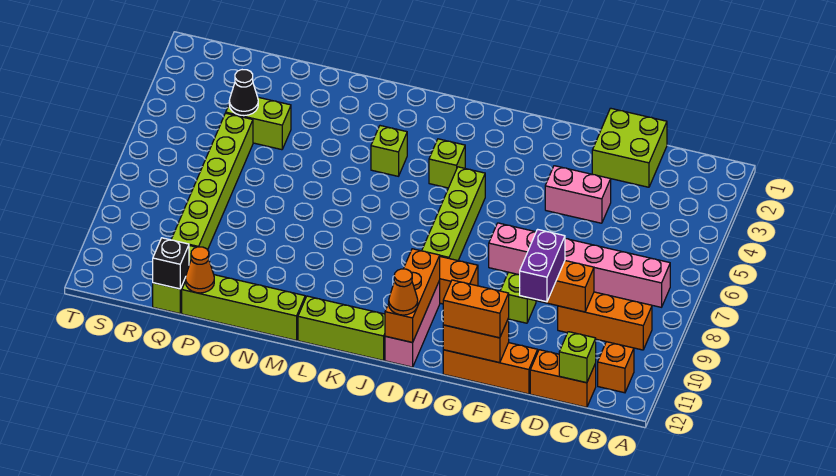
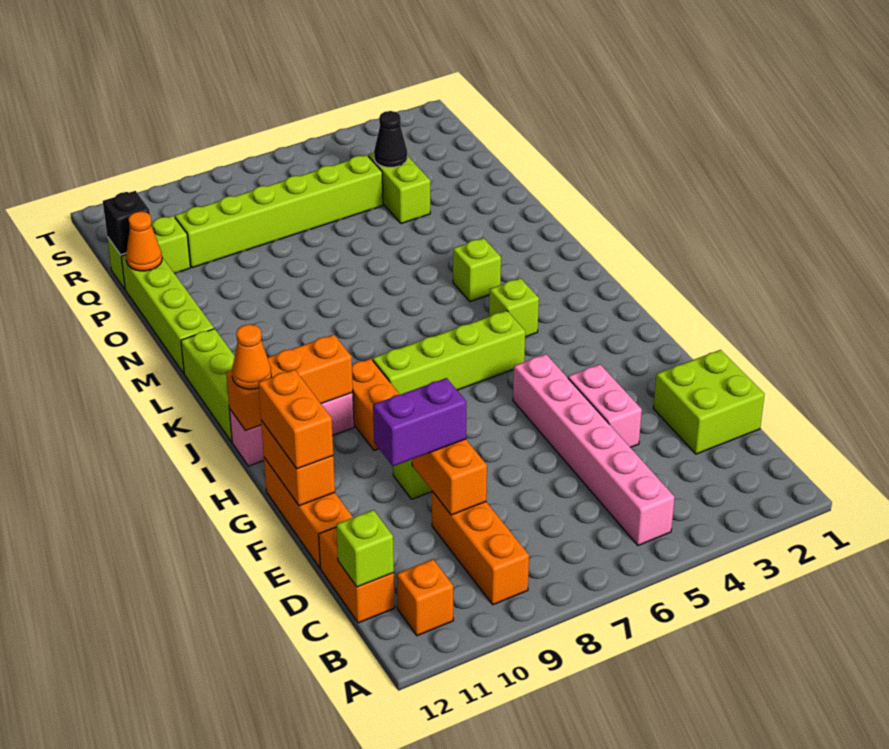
pink brick B7:G7 level 1 -> pink brick B5:G5 level 1

